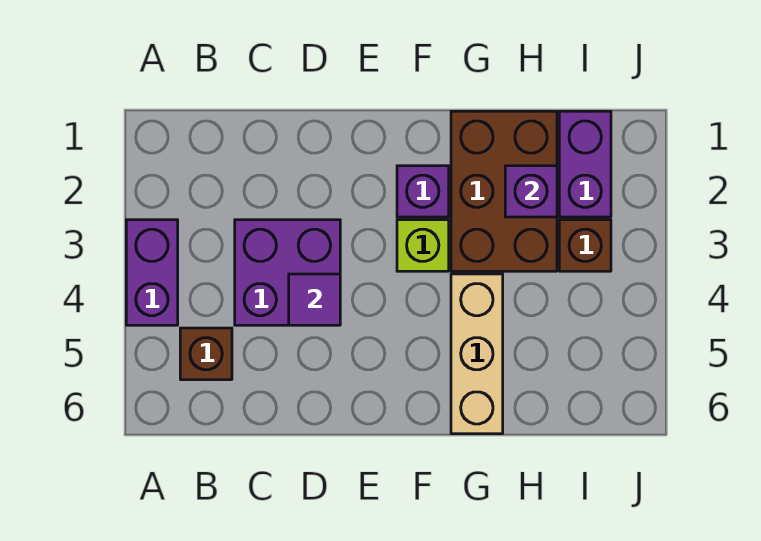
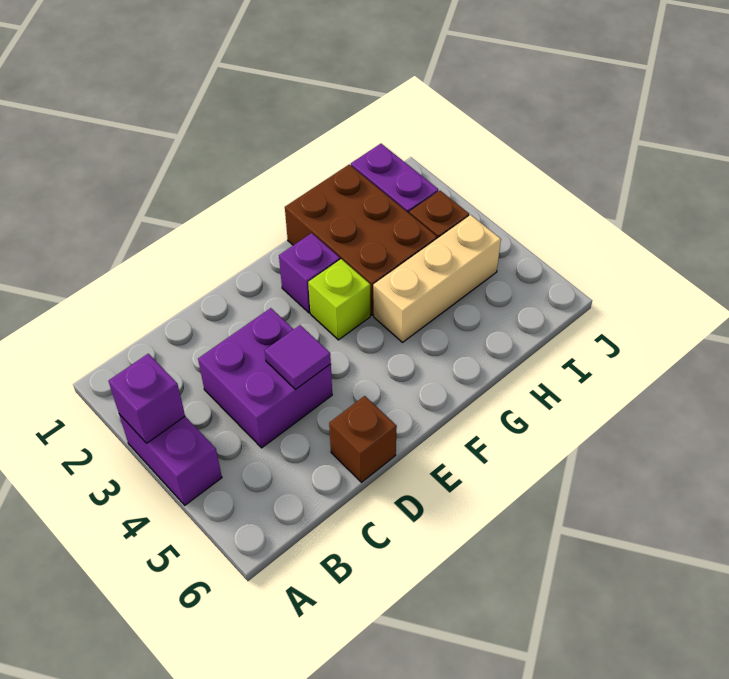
brown brick B5 level 1 -> brown brick D6 level 1
tan brick G4:G6 level 1 -> tan brick G4:I4 level 1
purple brick H2 level 2 -> purple brick A3 level 2

